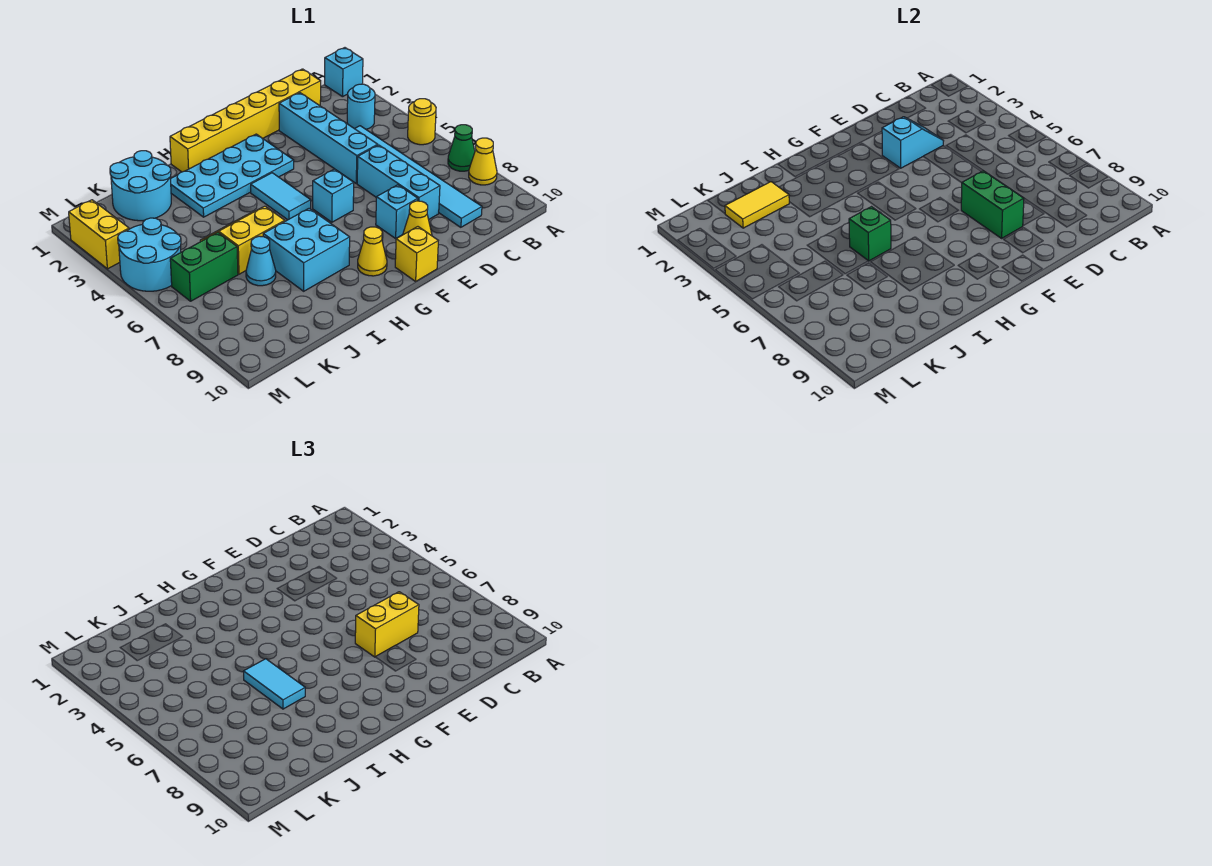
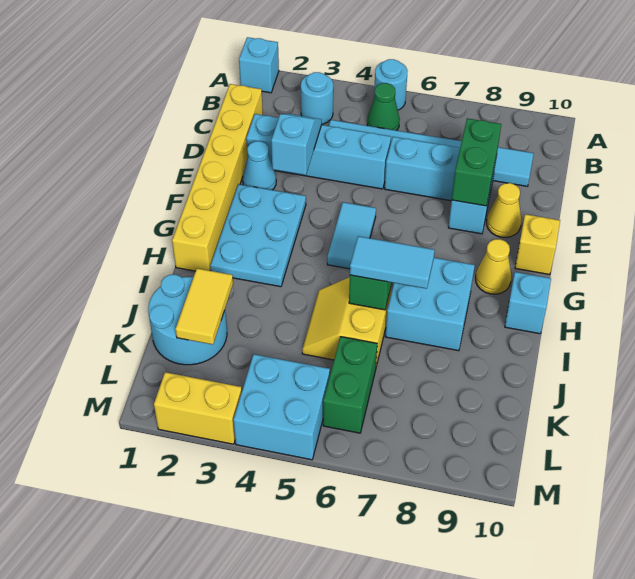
yellow round brick A5 level 1 -> cyan round brick A5 level 1
green cone A7 level 1 -> green cone B5 level 1
yellow cone A8 level 1 -> none
yellow brick D7:E7 level 3 -> none
green brick E7:E8 level 2 -> green brick D8:E8 level 2
cyan plate F2:I3 level 1 -> cyan plate F2:H3 level 1
cyan brick F6 level 1 -> cyan brick H10 level 1
cyan tile G4:G5 level 1 -> cyan tile F5:G5 level 1
cyan cone J7 level 1 -> cyan cone E2 level 1
cyan round brick L4:M5 level 1 -> cyan brick L4:M5 level 1

